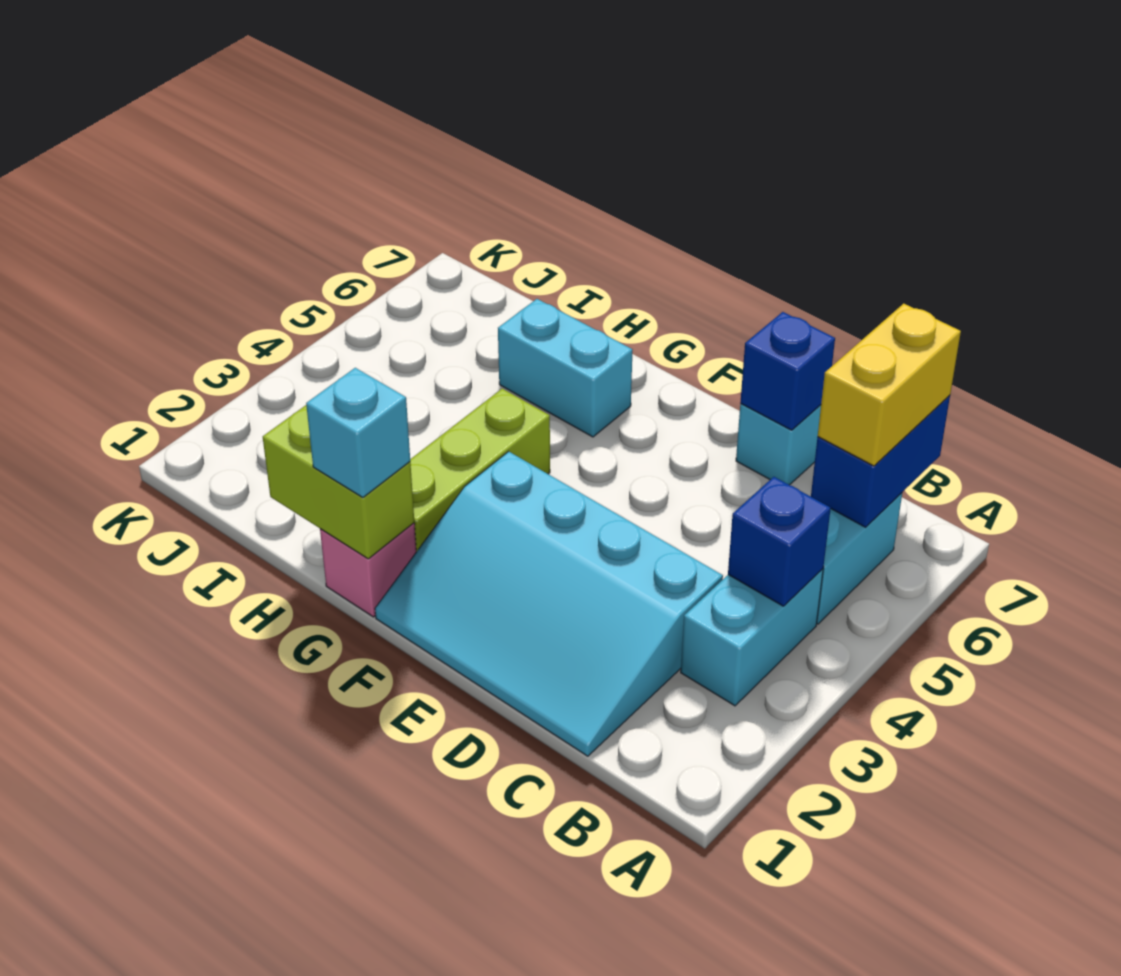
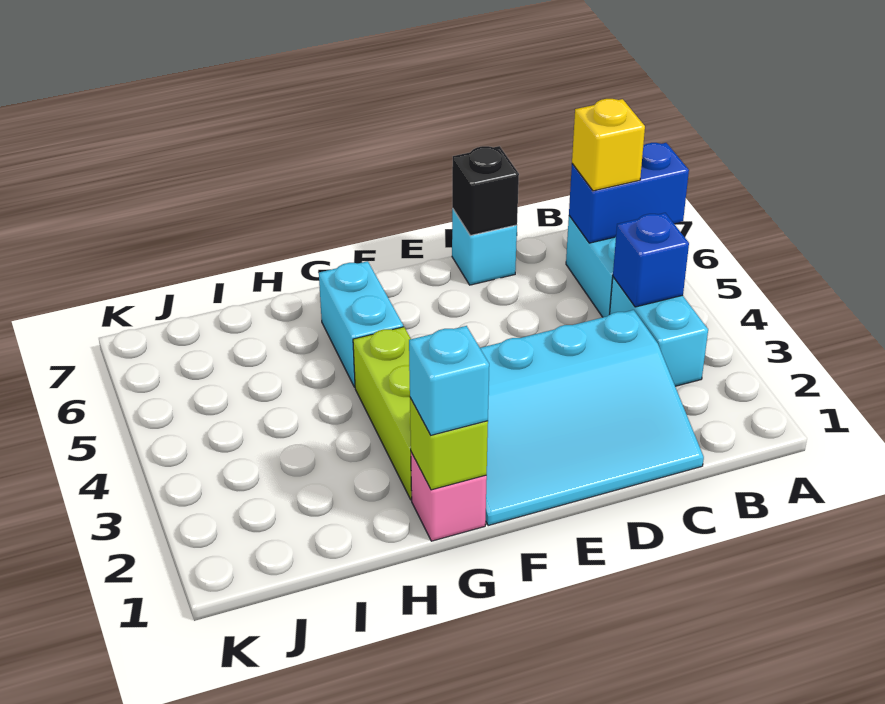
blue brick B6:B7 level 2 -> blue brick A6:B6 level 2
yellow brick B6:B7 level 3 -> yellow brick B6 level 3
blue brick D7 level 2 -> black brick D7 level 2
lime brick G1:H1 level 2 -> lime brick G1 level 2
cyan brick G6:H6 level 1 -> cyan brick G5:G6 level 1

